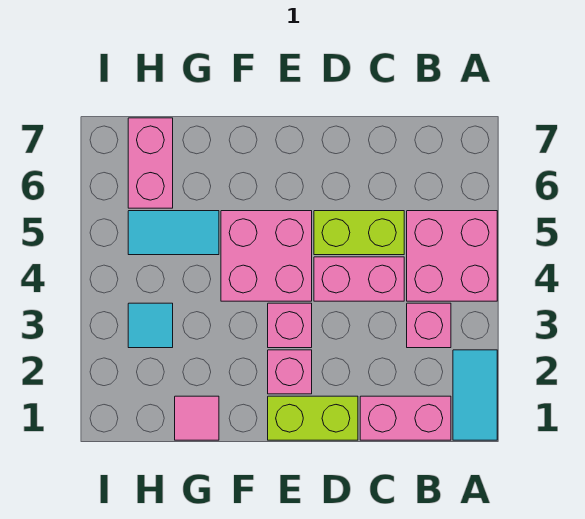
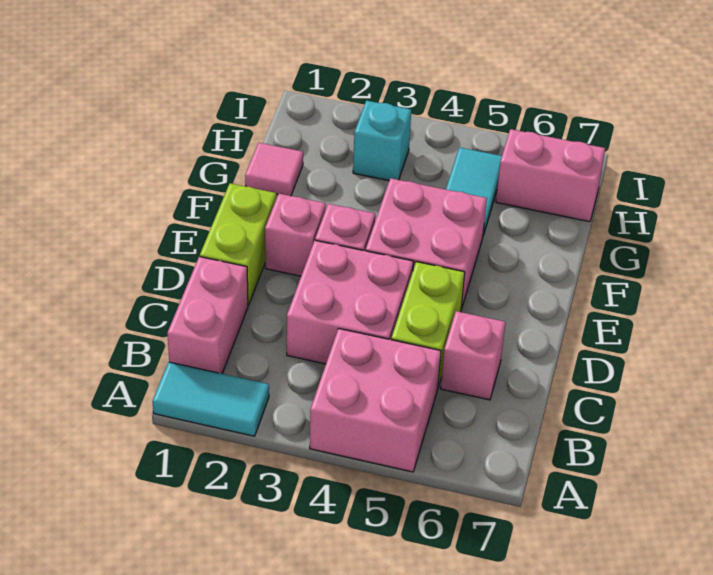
pink brick B3 level 1 -> pink brick C6 level 1
pink brick C4:D4 level 1 -> pink brick C3:D4 level 1
cyan tile H3 level 1 -> cyan brick H3 level 1

